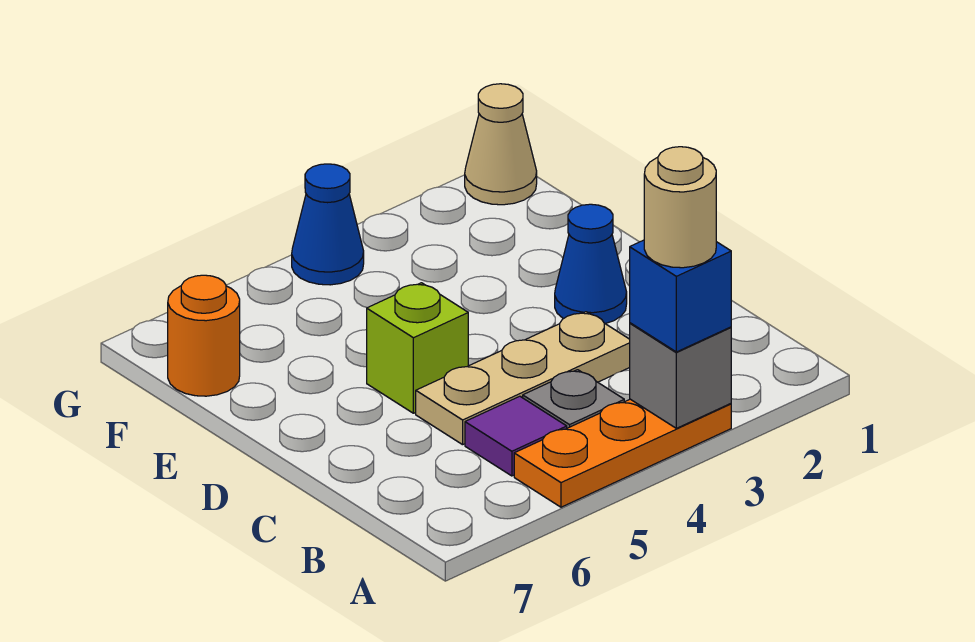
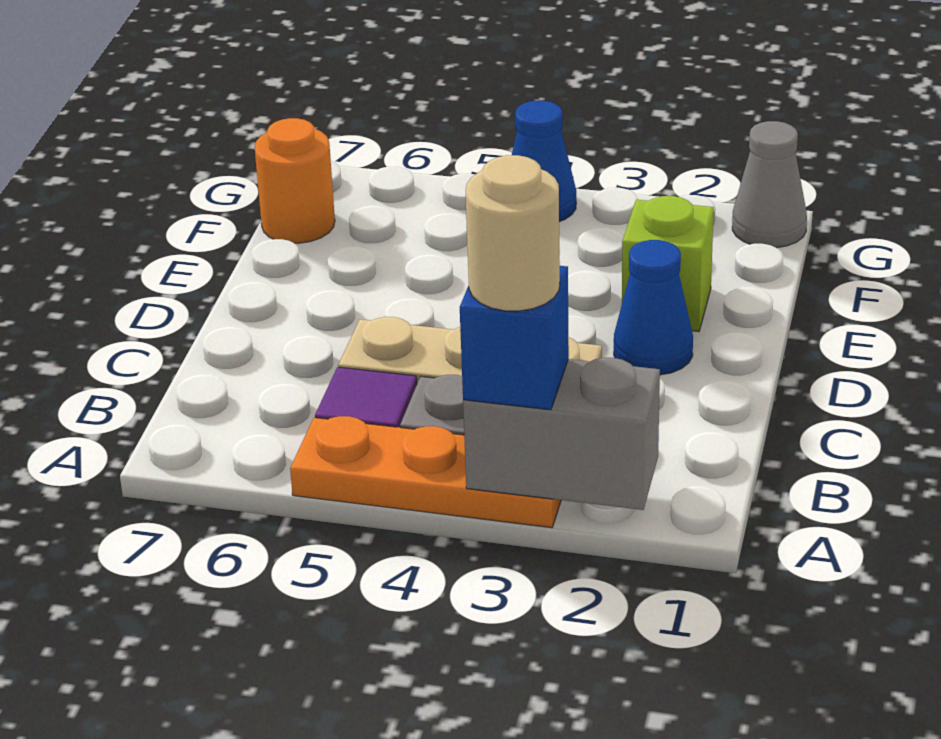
grey brick A3 level 2 -> grey brick A2:A3 level 2
lime brick D5 level 1 -> lime brick E2 level 1
tan cone G1 level 1 -> grey cone G1 level 1

